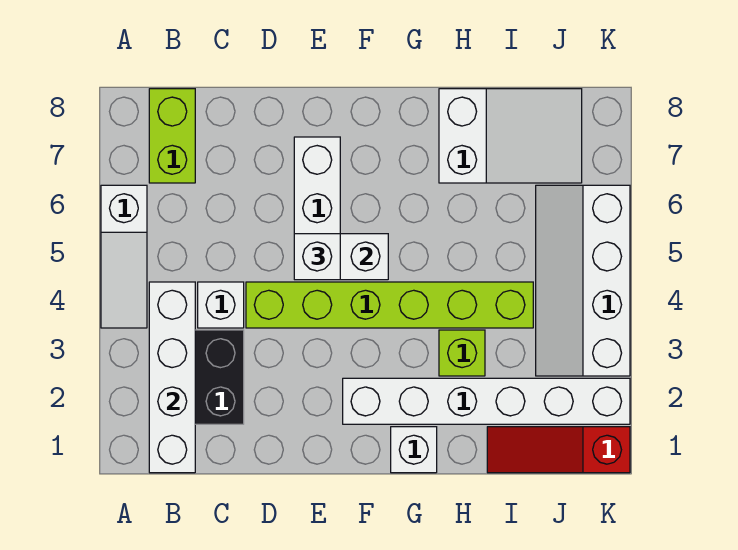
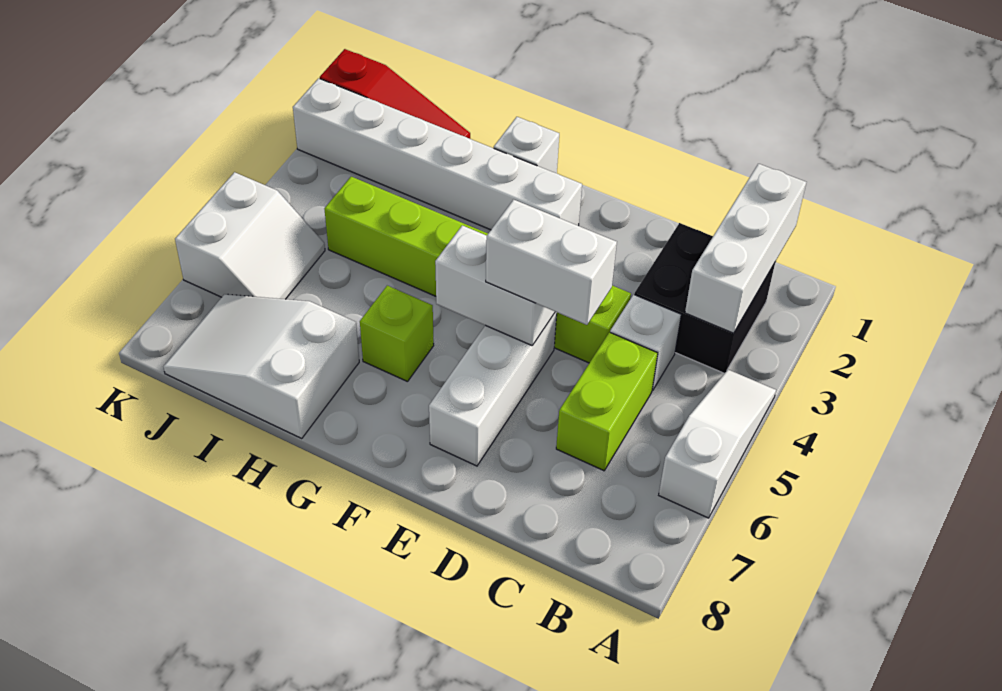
white brick B1:B4 level 2 -> white brick B1:B3 level 2
lime brick B7:B8 level 1 -> lime brick C5:C6 level 1
white brick E5 level 3 -> white brick D5:E5 level 3
lime brick H3 level 1 -> lime brick G6 level 1
white slope J3:K6 level 1 top K -> white slope J5:K6 level 1 top K

